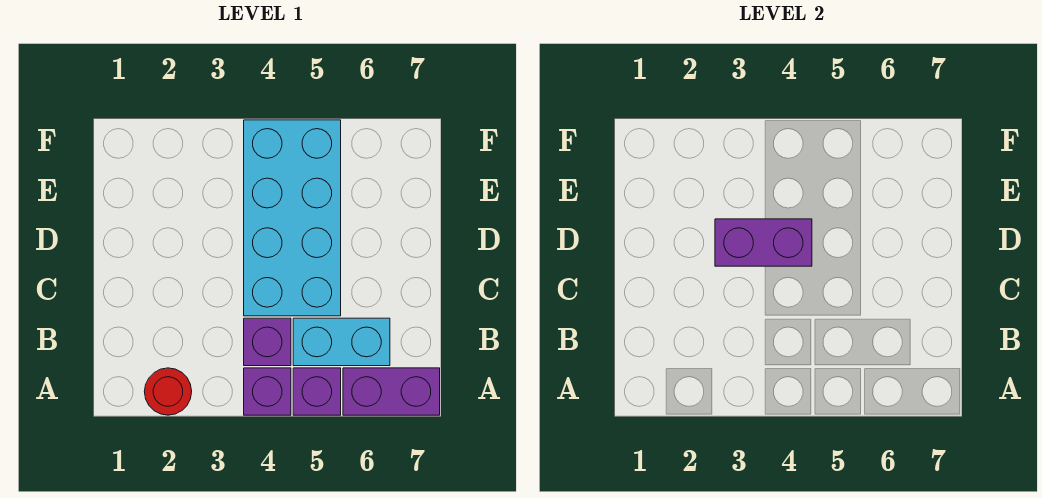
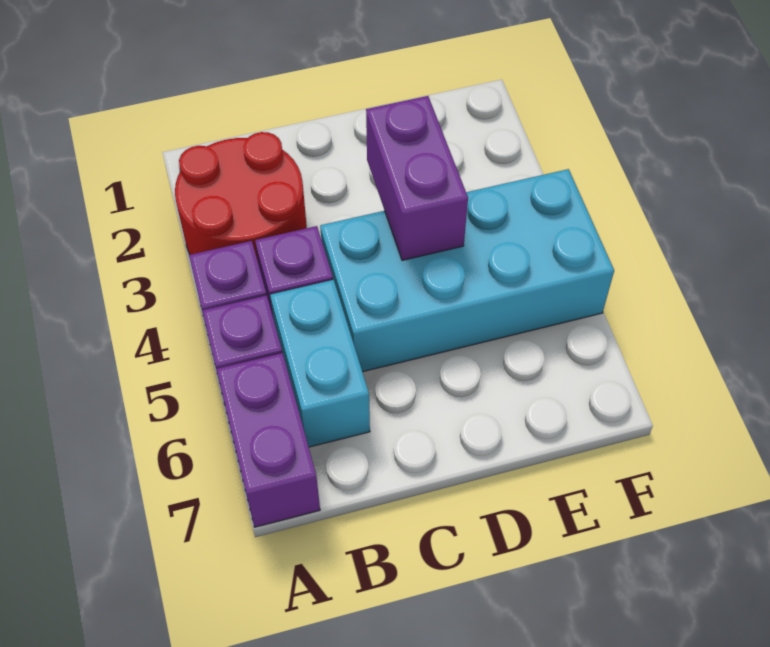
red round brick A2 level 1 -> red round brick A2:B3 level 1

